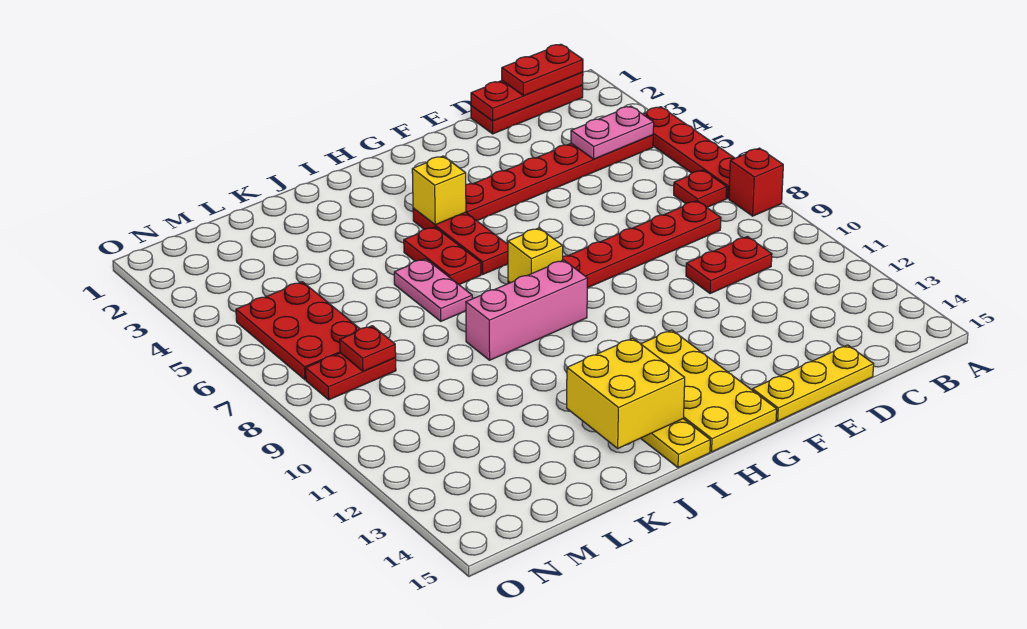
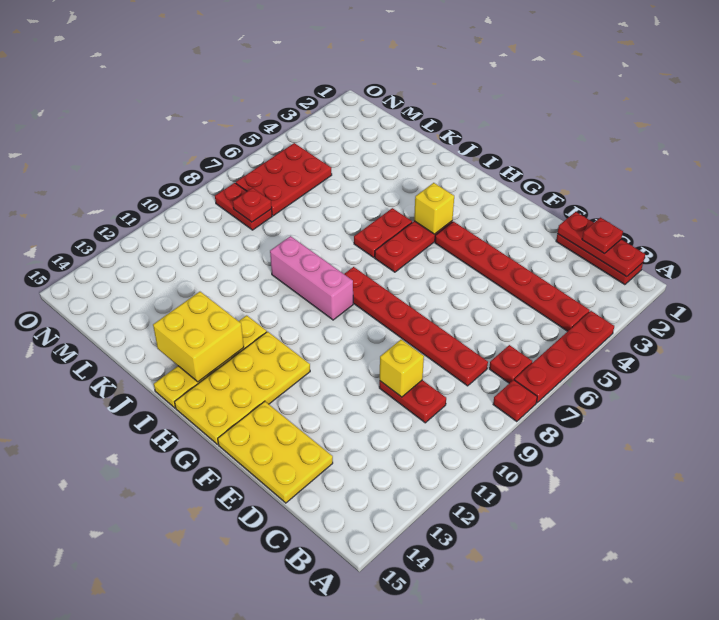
red brick A8 level 1 -> red plate A8 level 1
red plate B1:C1 level 3 -> red plate C1 level 3
pink plate B4:C4 level 2 -> none
yellow plate D15:F15 level 1 -> yellow plate D14:F15 level 1
yellow brick H8 level 2 -> yellow brick D10 level 2
pink plate J6:J7 level 1 -> none

